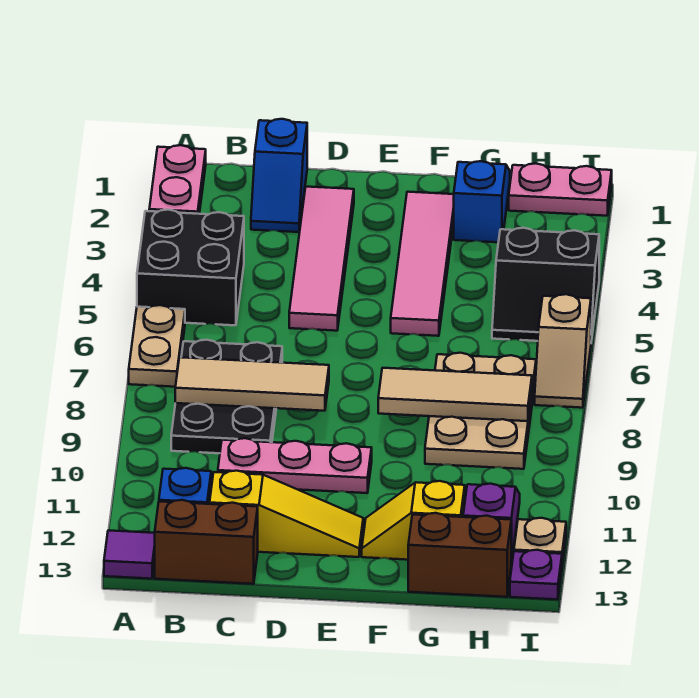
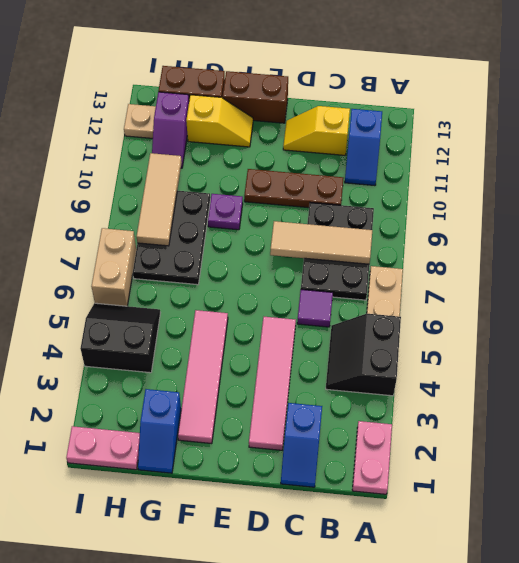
black brick A4:B5 level 1 -> black slope A4:B5 level 1 top A
purple tile A13 level 1 -> purple tile C6 level 1
brown brick B13:C13 level 1 -> brown brick E13:F13 level 1
blue slope C1:C2 level 1 top 1 -> blue slope C1:C2 level 1 top 2
pink plate C10:E10 level 1 -> brown plate C10:E10 level 1
yellow slope C12:E12 level 1 top C -> yellow slope C12:D12 level 1 top C
tan tile F8:H8 level 2 -> tan tile H8:H10 level 2
tan plate G7:H9 level 1 -> black plate G7:H9 level 1
tan slope I6:I7 level 1 top 6 -> tan brick I6:I7 level 1
purple plate I13 level 1 -> purple plate F9 level 1

